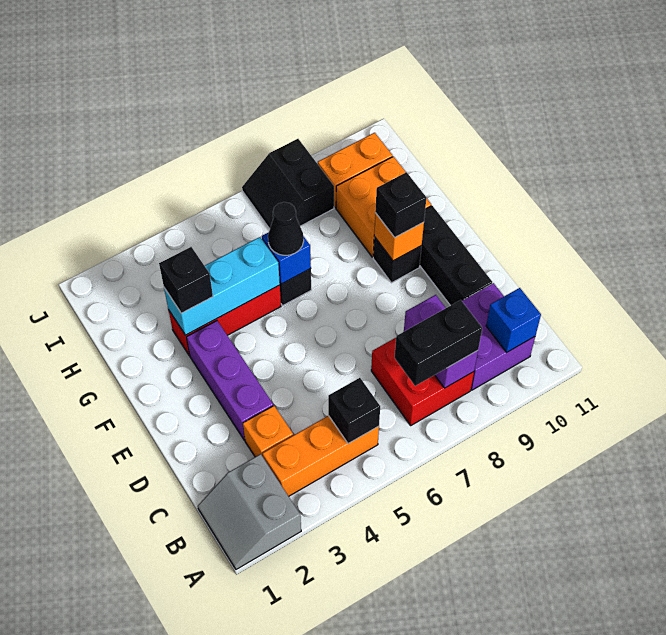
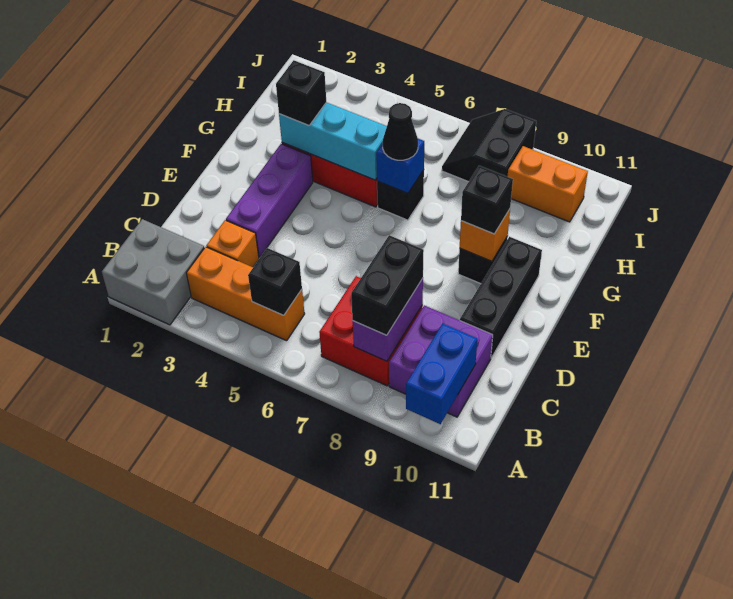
grey slope A1:B2 level 1 top 2 -> grey brick A1:B2 level 1
black brick B7:B8 level 3 -> black brick B8:C8 level 3
blue brick B10 level 2 -> blue brick A10:B10 level 2
orange brick G9:H10 level 1 -> none

